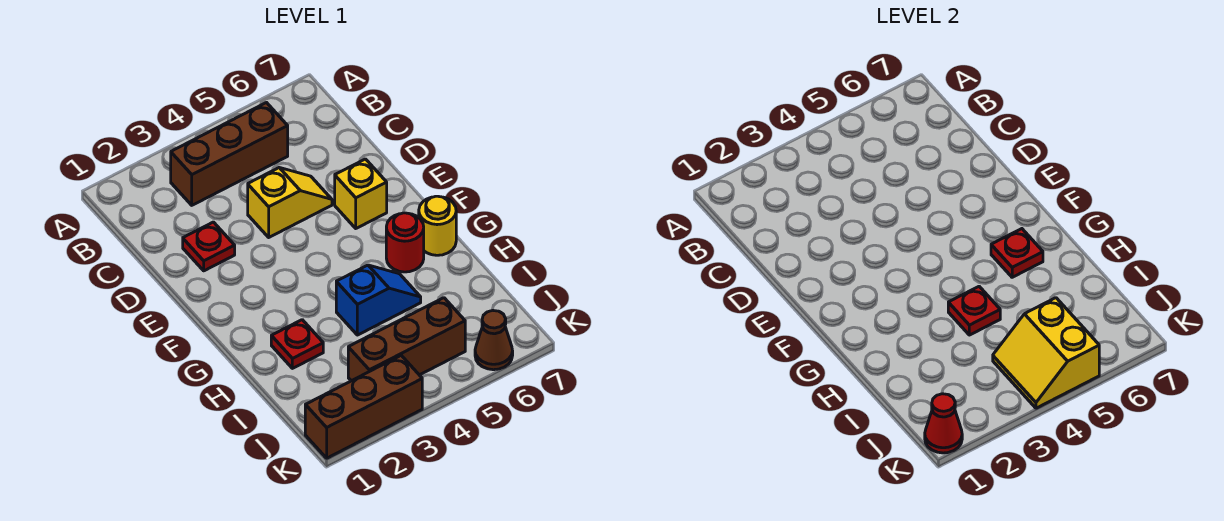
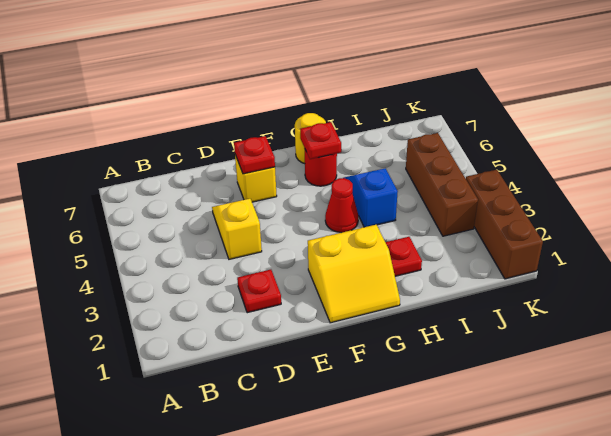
brown brick B3:B5 level 1 -> none
red plate H4 level 2 -> red plate E6 level 2
yellow slope J4:K5 level 2 top 5 -> yellow slope F1:G2 level 1 top 2
red cone K1 level 2 -> red cone G4 level 1
brown cone K6 level 1 -> none

